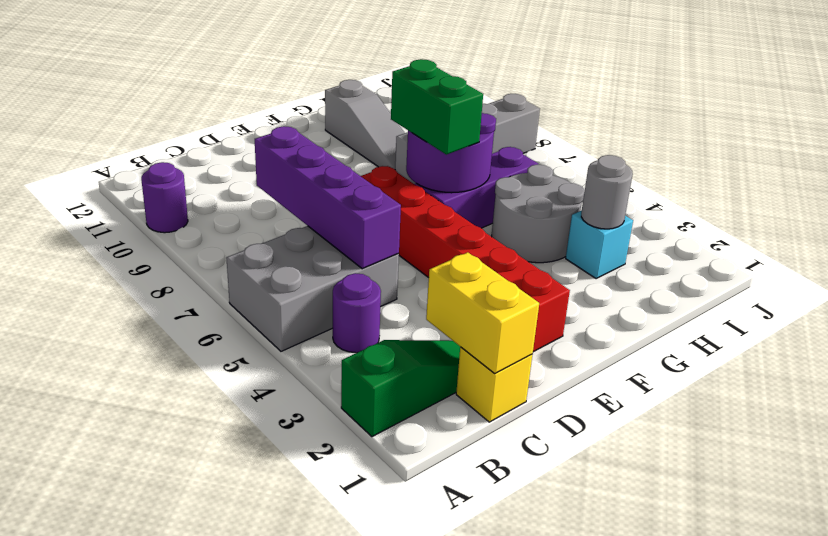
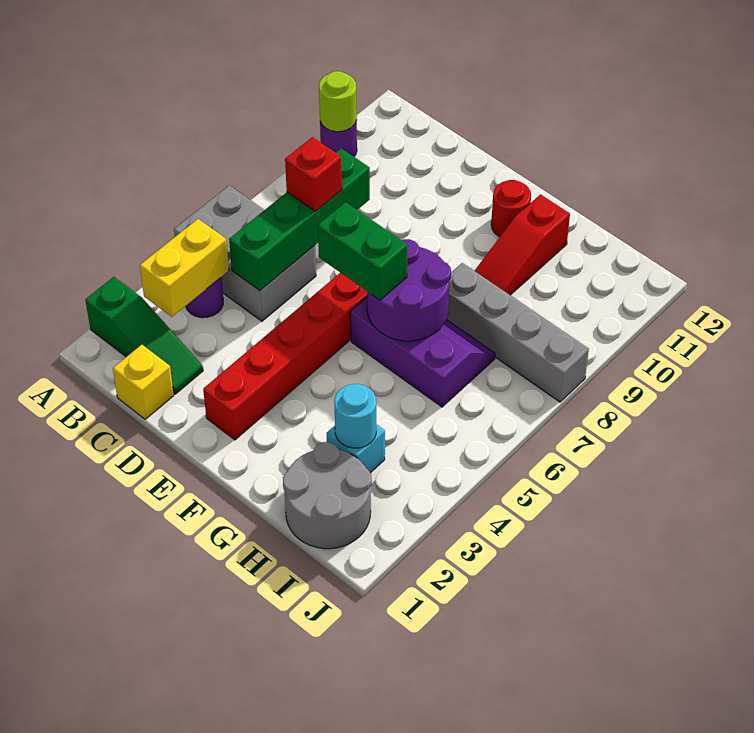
none -> lime round brick A10 level 2
yellow brick C1:C2 level 2 -> yellow brick B3:B4 level 2
purple brick C5:C8 level 2 -> green brick C5:C8 level 2
none -> red brick C7 level 3
green brick F6:F7 level 3 -> green brick E6:F6 level 3
none -> red round brick F11 level 1
grey round brick G4:H5 level 1 -> grey round brick H1:I2 level 1
grey slope G9:G11 level 1 top 11 -> red slope G9:G11 level 1 top 11
grey round brick H3 level 2 -> cyan round brick H3 level 2

